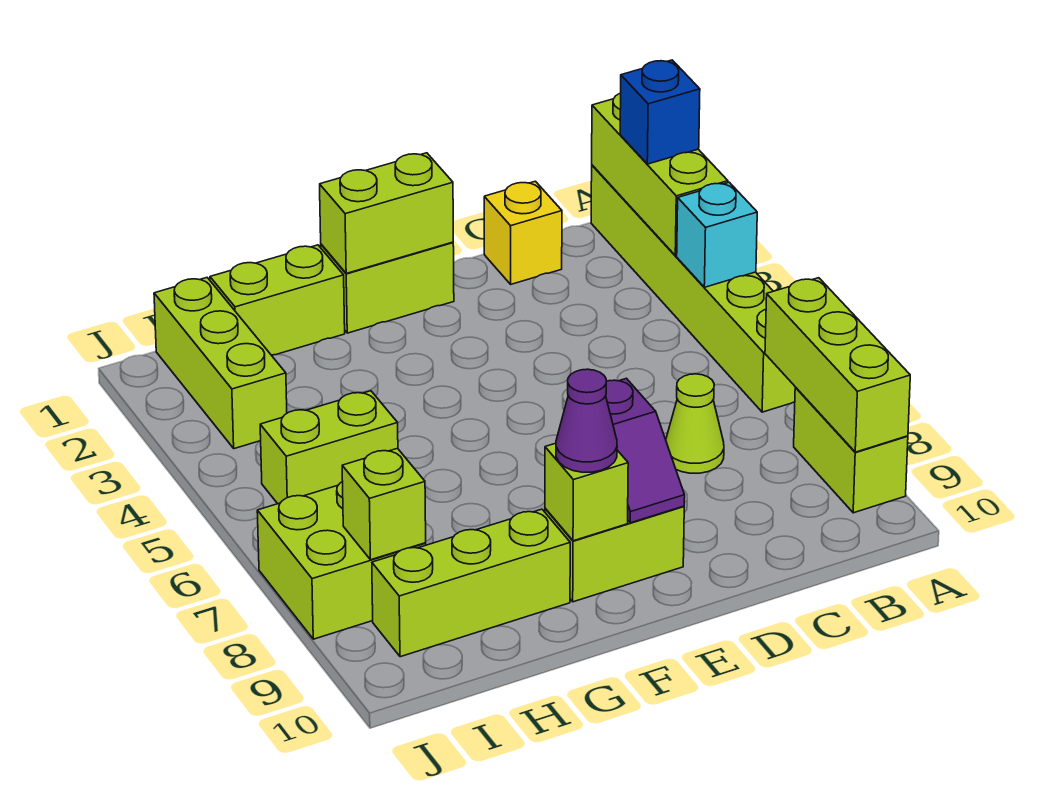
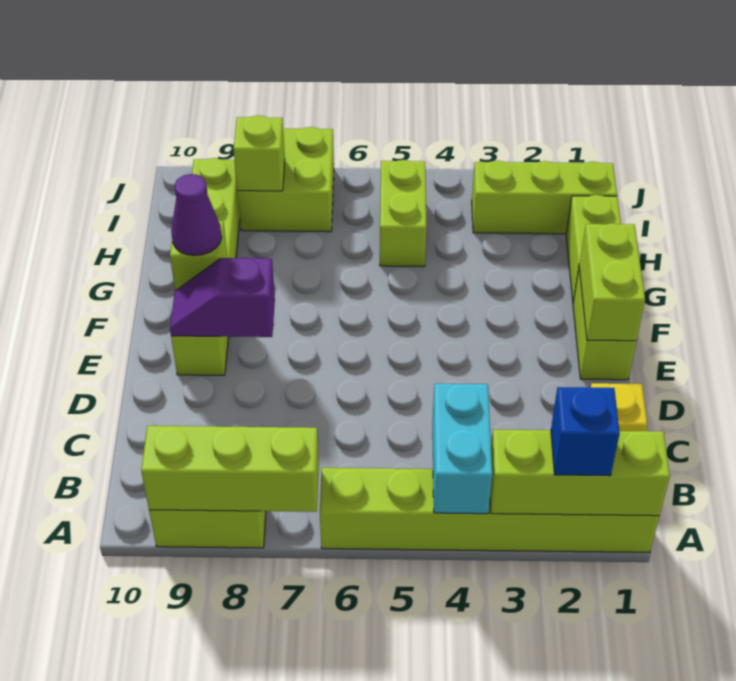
cyan brick A4 level 2 -> cyan brick A4:B4 level 2
lime cone C7 level 1 -> none

